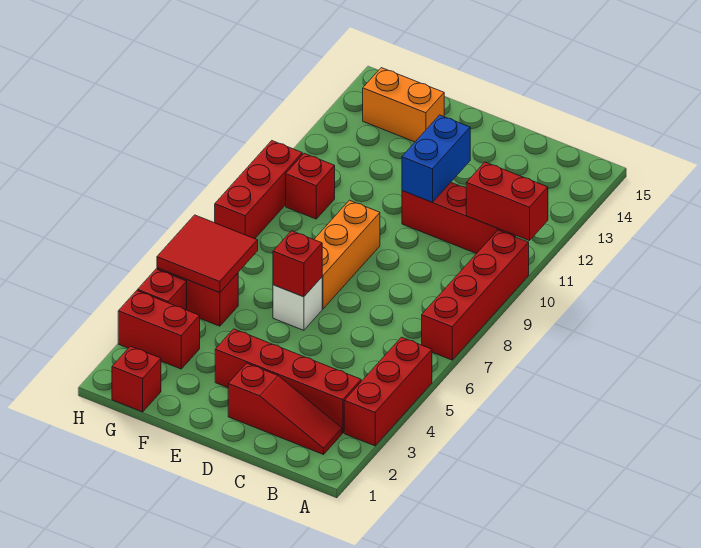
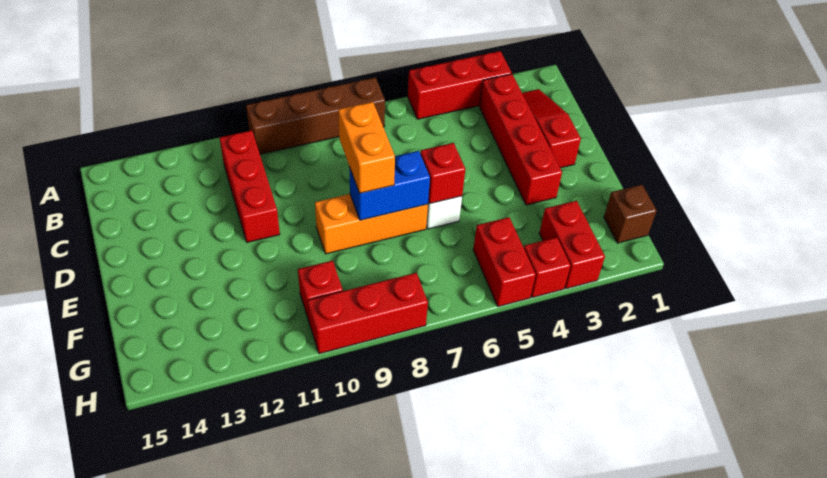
red brick A7:A10 level 1 -> brown brick A7:A10 level 1
red brick A11:B11 level 2 -> none
blue brick D11:D12 level 2 -> blue brick E7:E8 level 2
orange brick F14:G14 level 1 -> orange brick D8:E8 level 3
red brick G1 level 1 -> brown brick G1 level 1
red tile G5:H6 level 2 -> none

